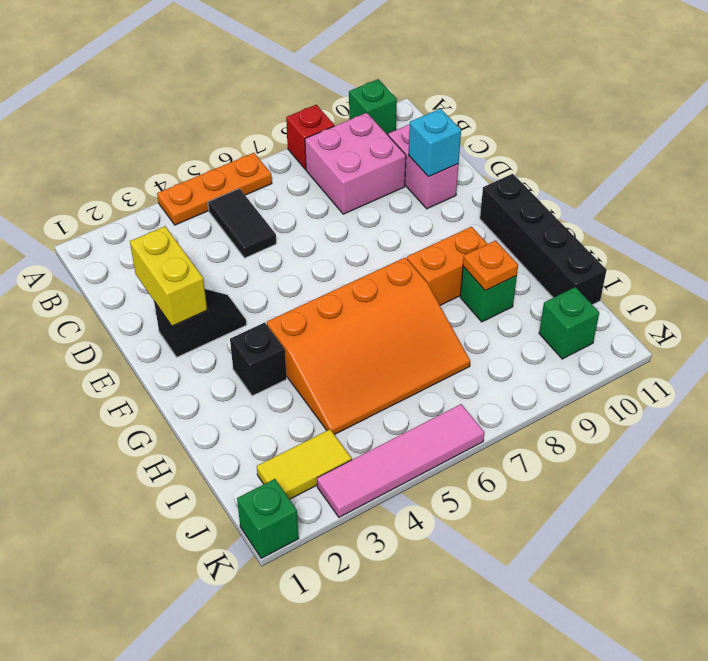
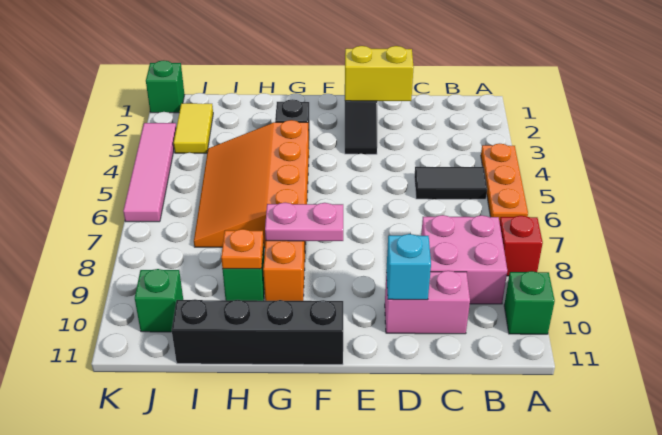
none -> pink plate F8:G8 level 2

